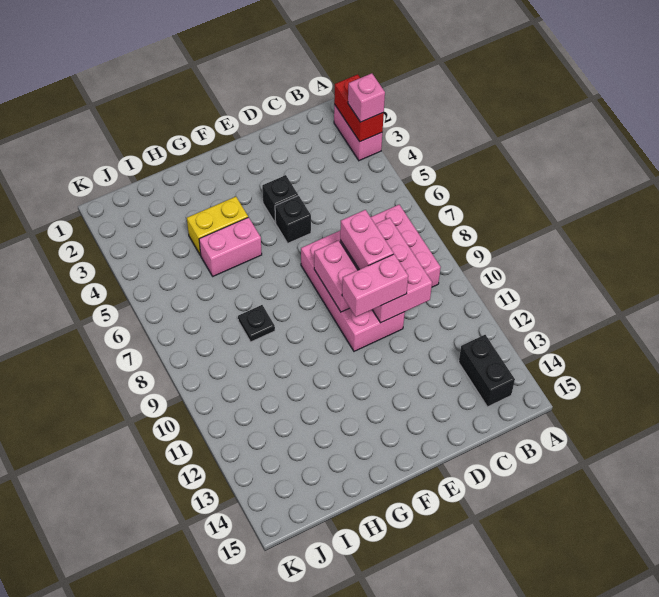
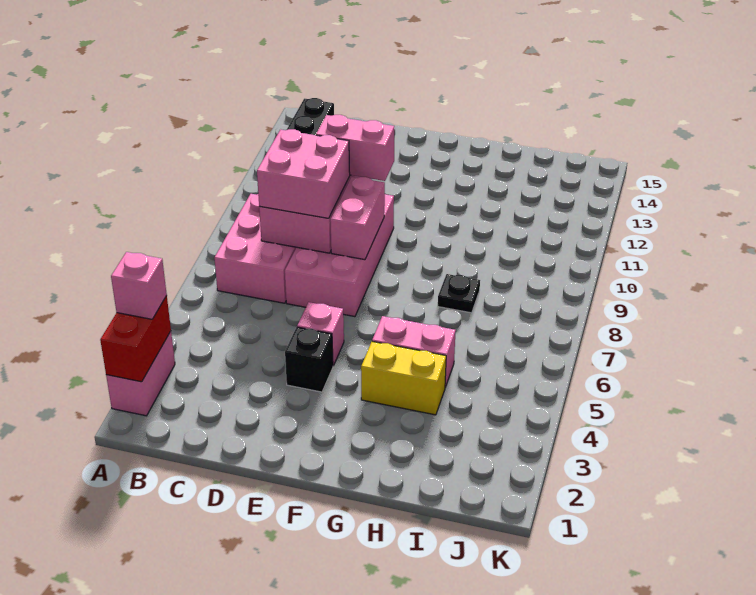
pink brick D8:D9 level 3 -> pink brick C8:D9 level 3
black brick E5 level 1 -> pink brick E5 level 1

